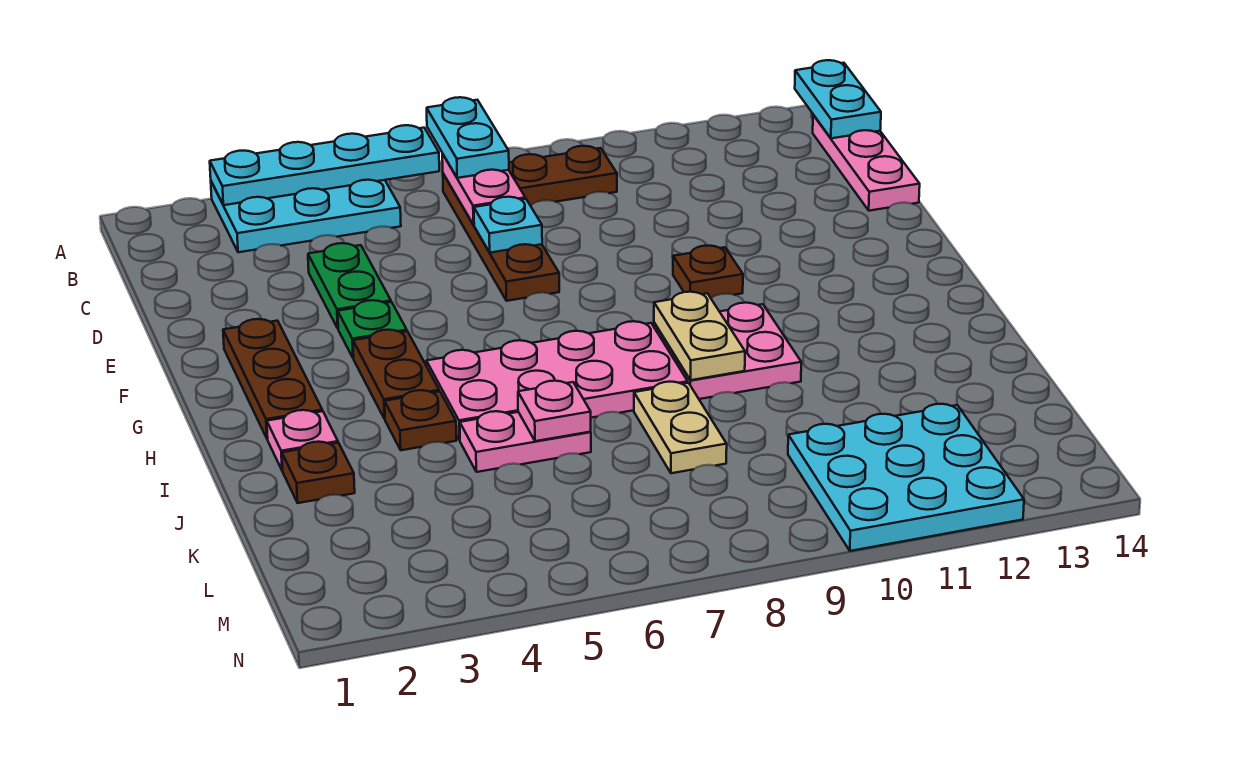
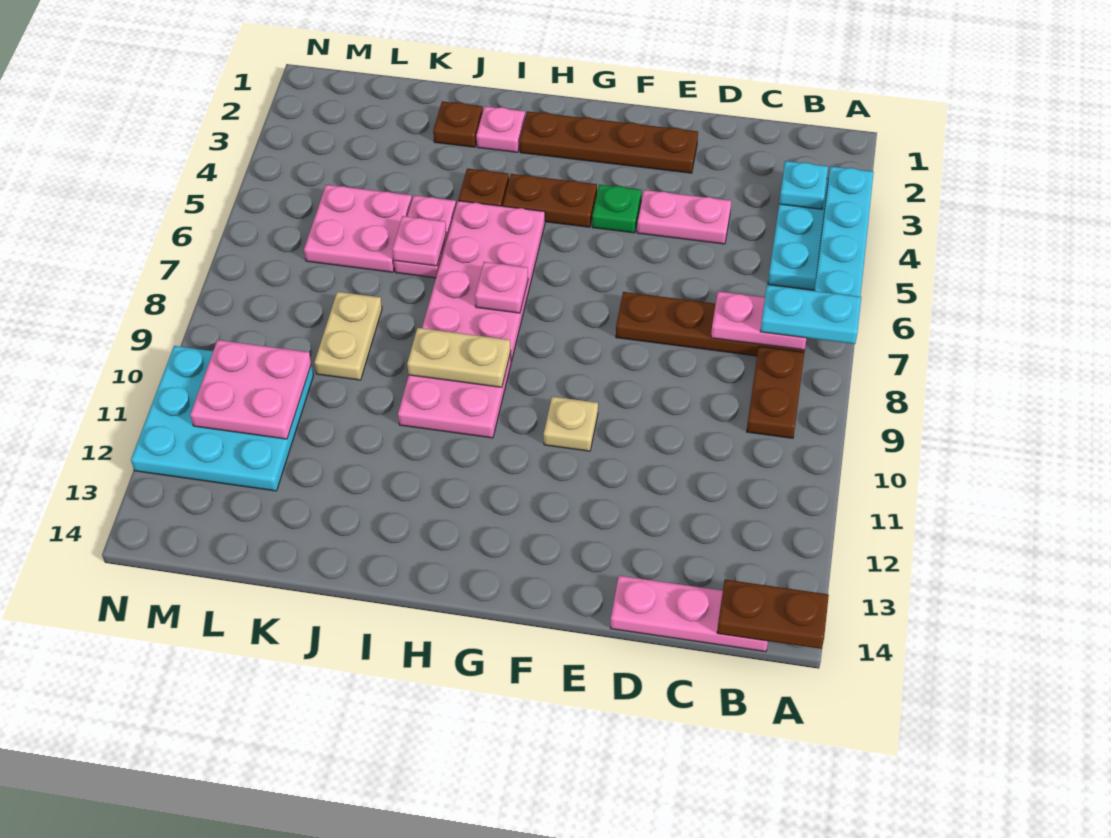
cyan plate A14:B14 level 2 -> brown plate A14:B14 level 2
green plate D4:E4 level 1 -> pink plate D4:E4 level 1
cyan plate D7 level 2 -> cyan plate B3 level 2
brown plate F2:H2 level 1 -> brown plate E2:H2 level 1
brown plate F10 level 1 -> tan plate F10 level 1
none -> pink plate H7 level 2
tan plate J8:K8 level 1 -> tan plate K8:K9 level 1
none -> pink plate K5:L6 level 1
none -> pink plate L10:M11 level 2

